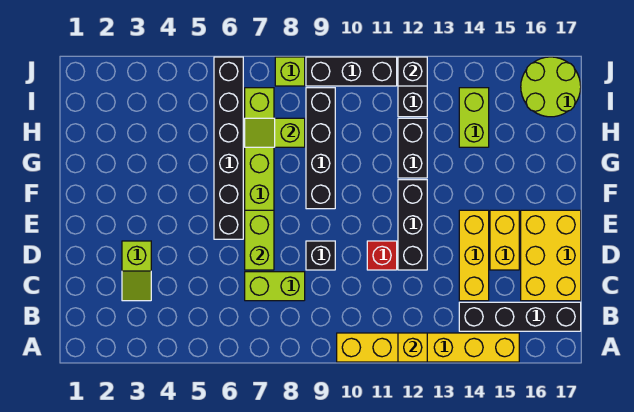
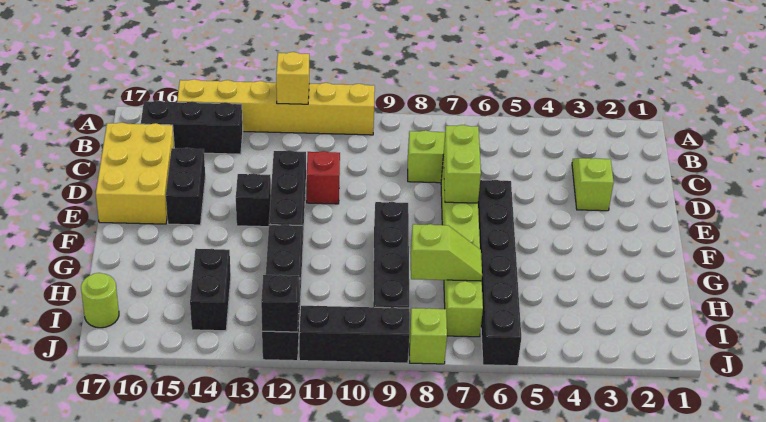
black brick B14:B17 level 1 -> black brick B14:B16 level 1
yellow brick C14:E14 level 1 -> none
black brick D9 level 1 -> black brick E13 level 1
yellow brick D15:E15 level 1 -> black brick D15:E15 level 1
lime brick H14:I14 level 1 -> black brick H14:I14 level 1
lime round brick I16:J17 level 1 -> lime round brick I17 level 1

